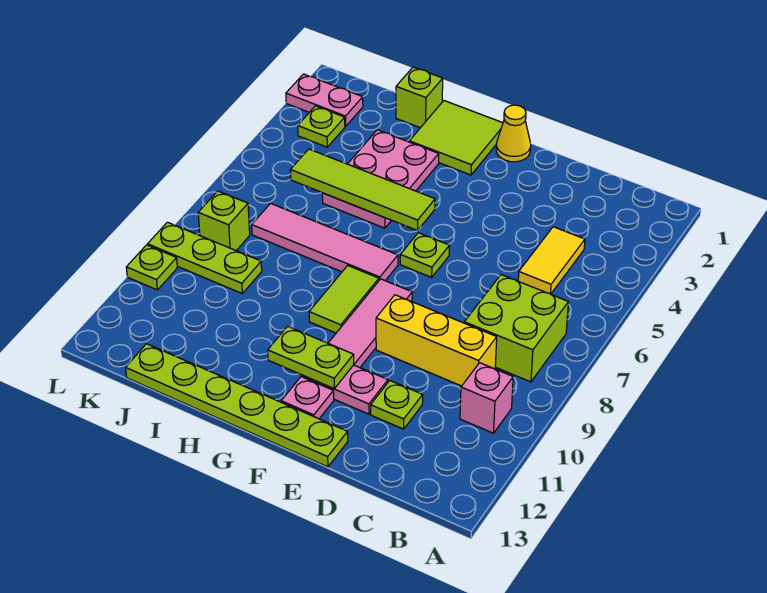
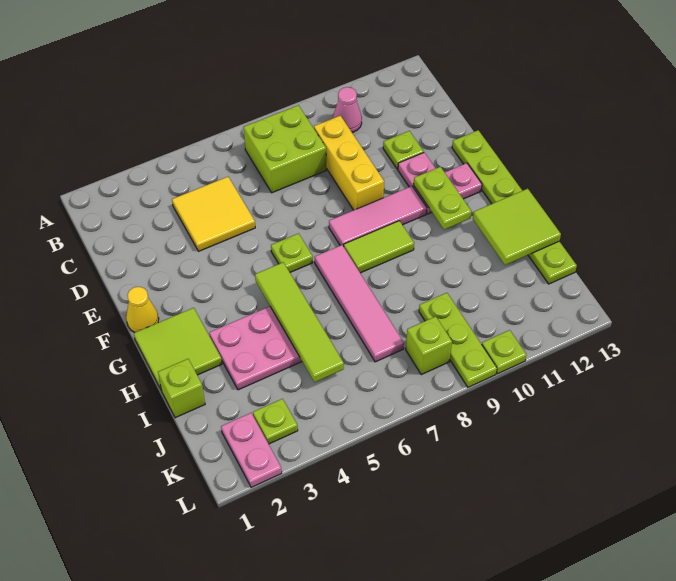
pink brick B10 level 1 -> pink cone B10 level 1
yellow tile C4:C5 level 1 -> yellow tile C4:D5 level 1
none -> lime tile H12:I13 level 2

